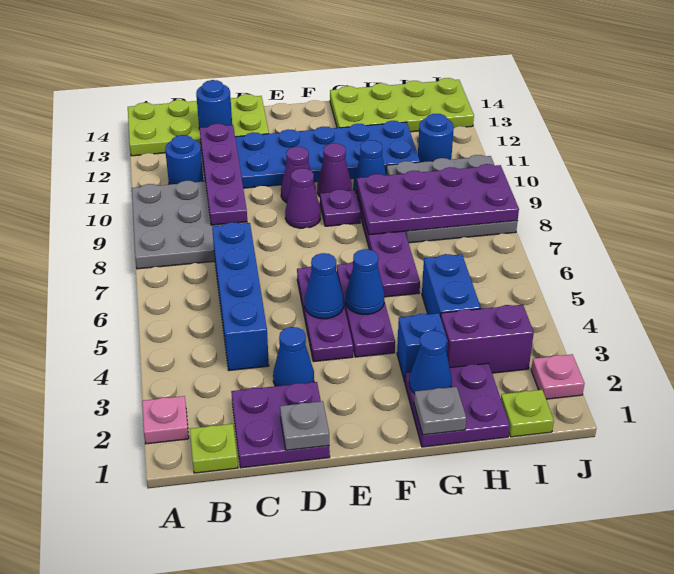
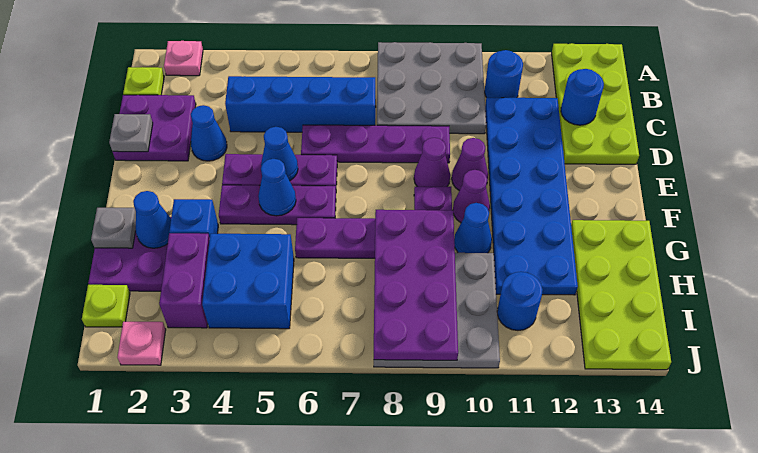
purple plate C9:C12 level 2 -> purple plate D6:D9 level 1
blue brick H4:H5 level 1 -> blue brick H4:I5 level 1

